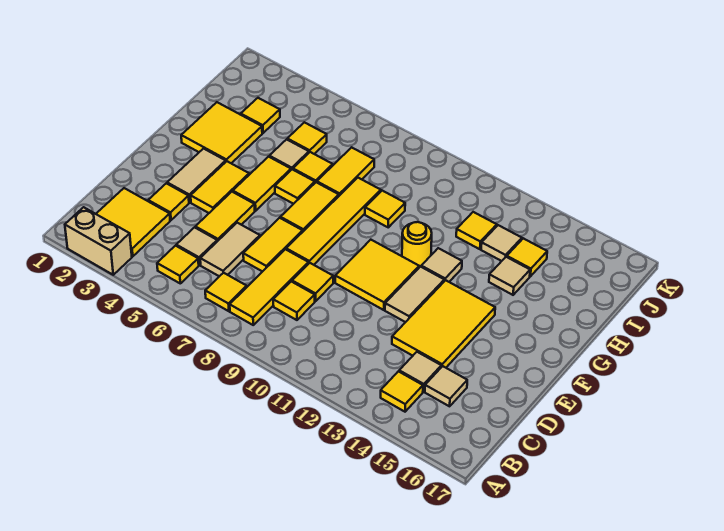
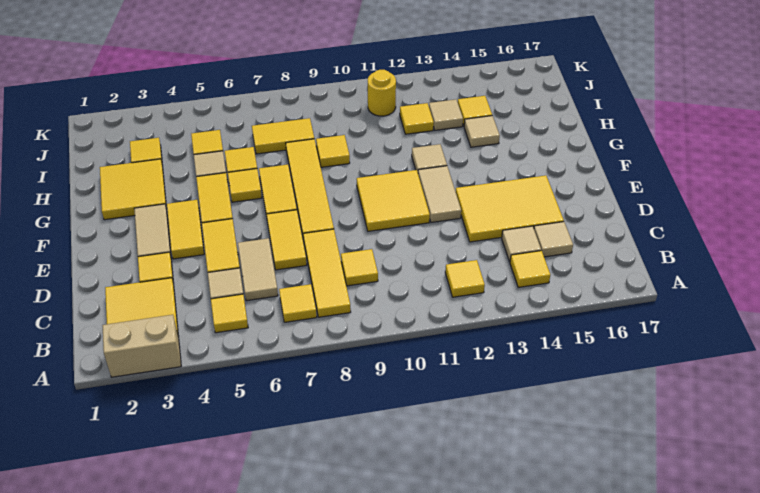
yellow tile D9 level 1 -> yellow tile B12 level 1
yellow tile D13:F14 level 1 -> yellow tile D13:E15 level 1
yellow round brick G11 level 1 -> yellow round brick J11 level 1
yellow tile H7:I7 level 1 -> yellow tile I7:I8 level 1

